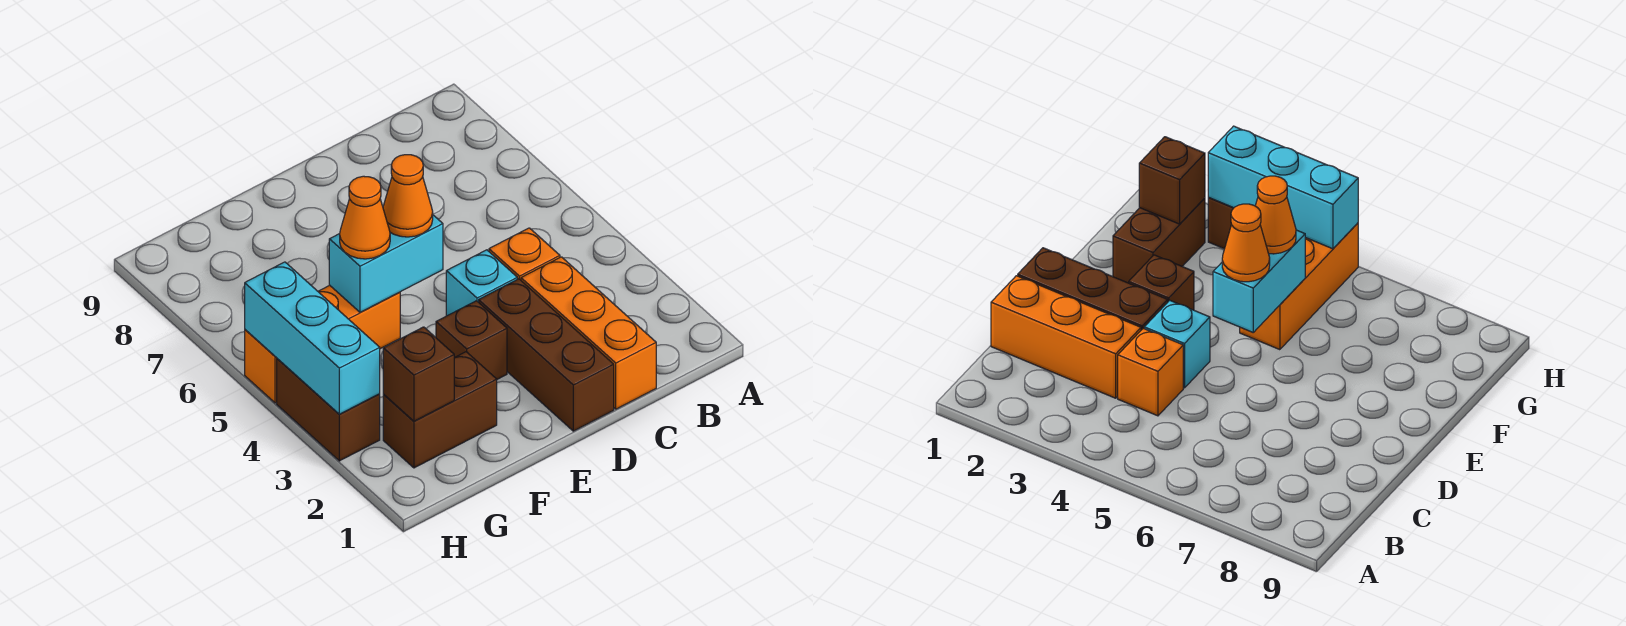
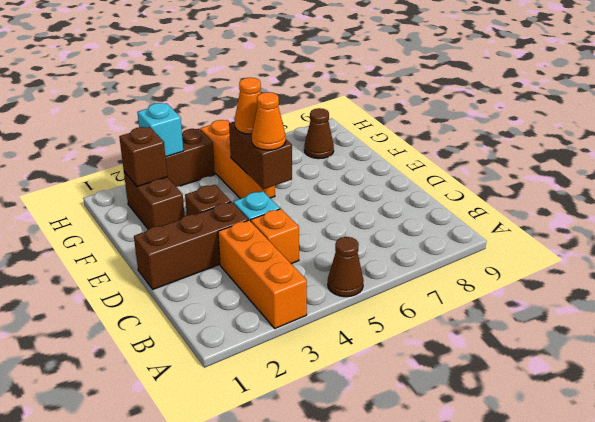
none -> brown cone A5 level 1
orange brick C1:C3 level 1 -> orange brick A3:C3 level 1
cyan brick E5:F5 level 2 -> brown brick E5:F5 level 2
none -> brown cone G8 level 1
cyan brick H3:H5 level 2 -> cyan brick H3 level 2

